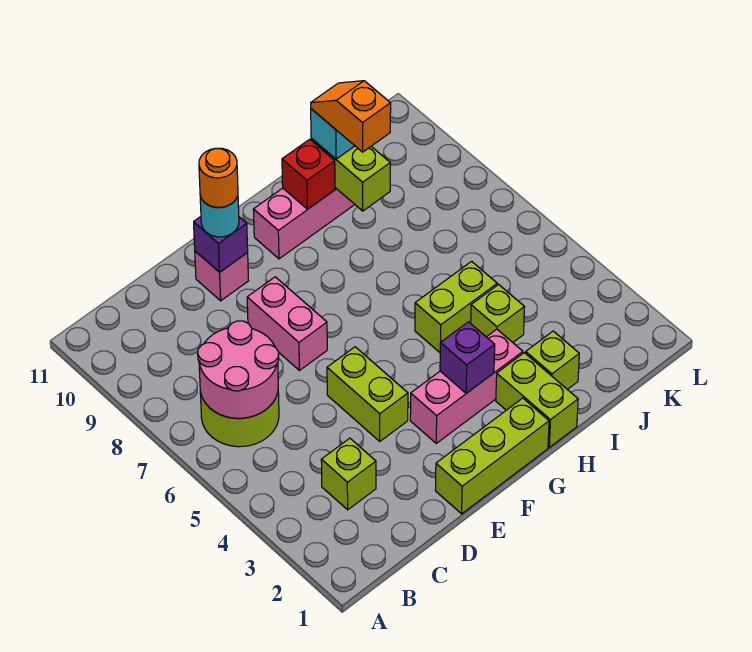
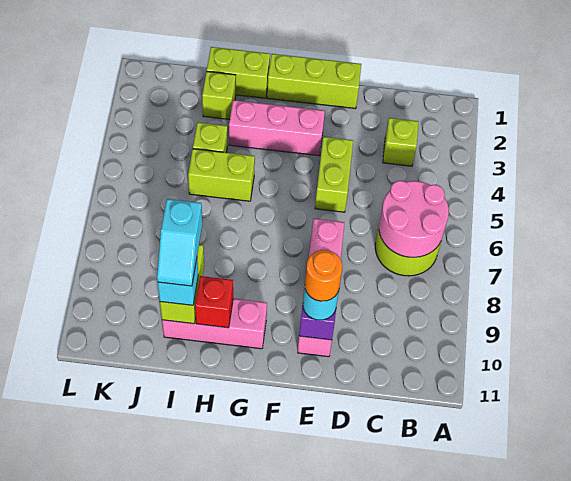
purple brick G3 level 2 -> none
lime brick H1:H2 level 1 -> lime brick H1:I1 level 1
orange slope I9:I10 level 4 top 9 -> cyan slope I9:I10 level 4 top 9

